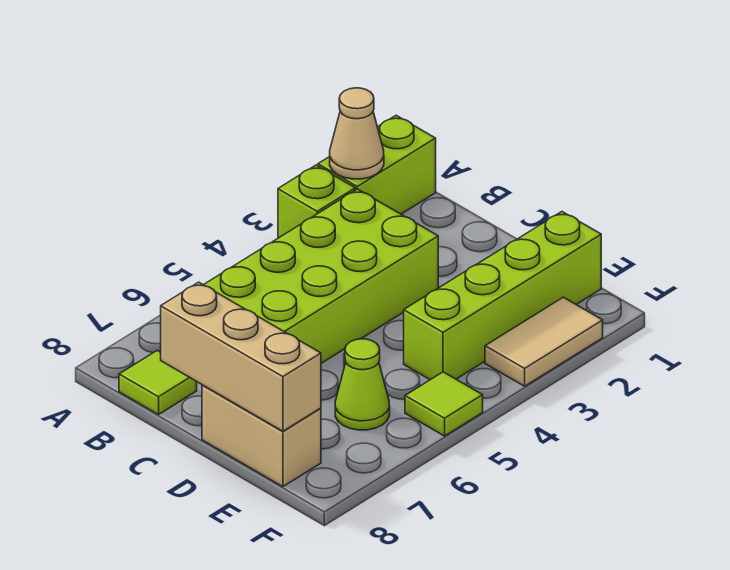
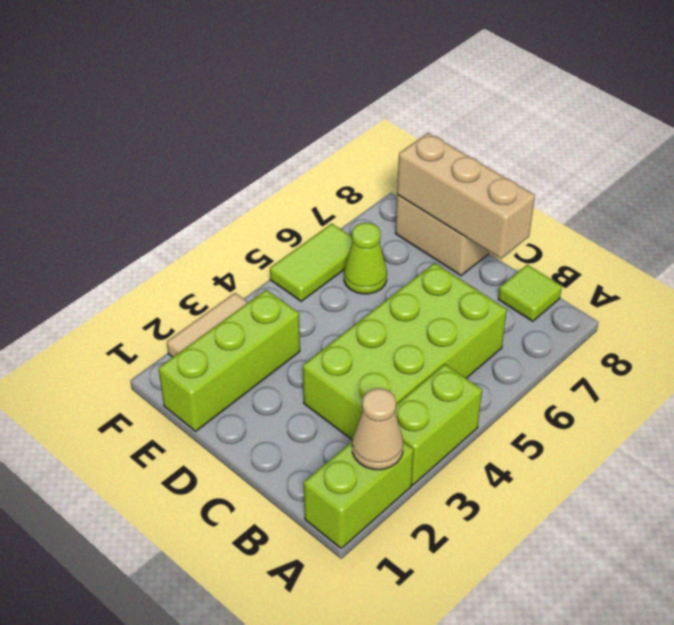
lime brick A3 level 1 -> lime brick A3:A4 level 1
lime brick E1:E4 level 1 -> lime brick E1:E3 level 1
lime tile F5 level 1 -> lime tile F5:F6 level 1

